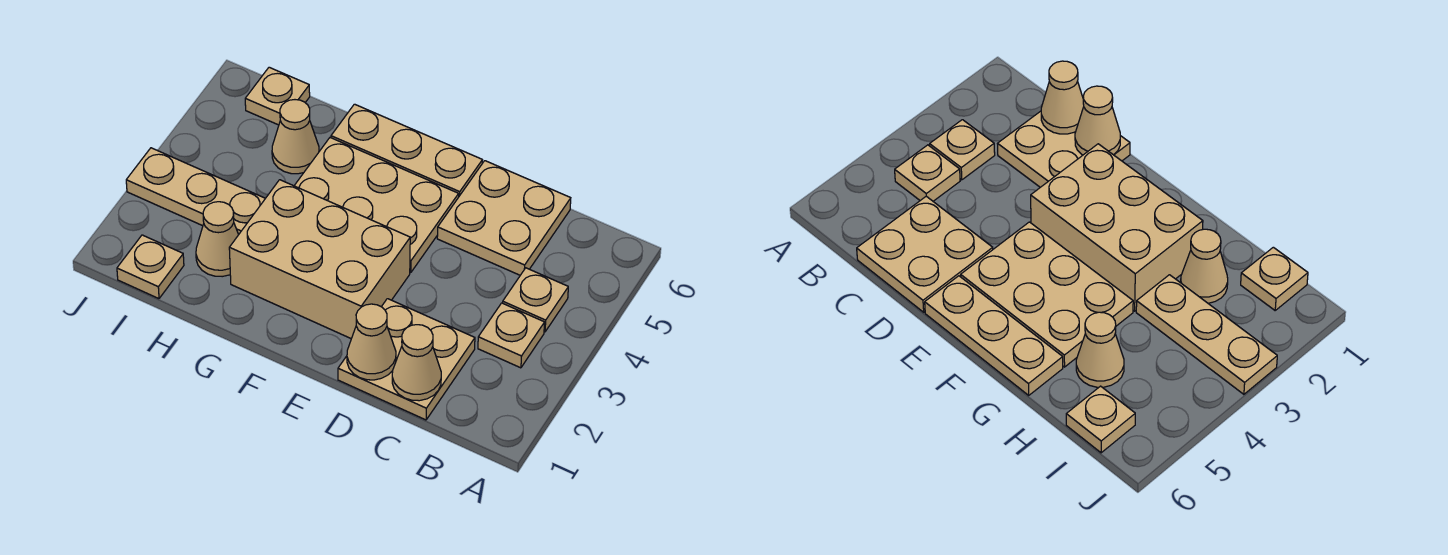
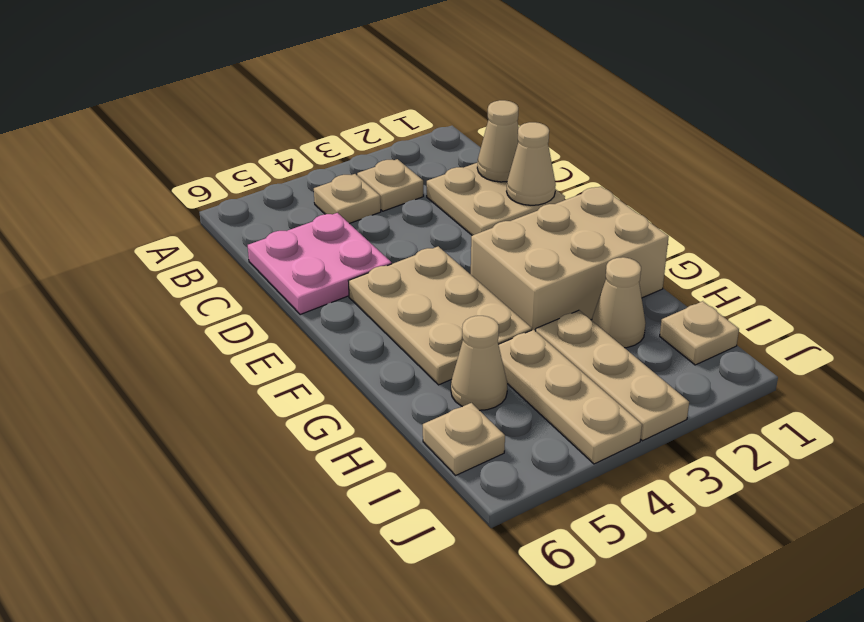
tan plate C5:D6 level 1 -> pink plate C5:D6 level 1
tan brick E2:G3 level 1 -> tan brick F1:G3 level 1
tan plate E6:G6 level 1 -> tan plate H4:J4 level 1

